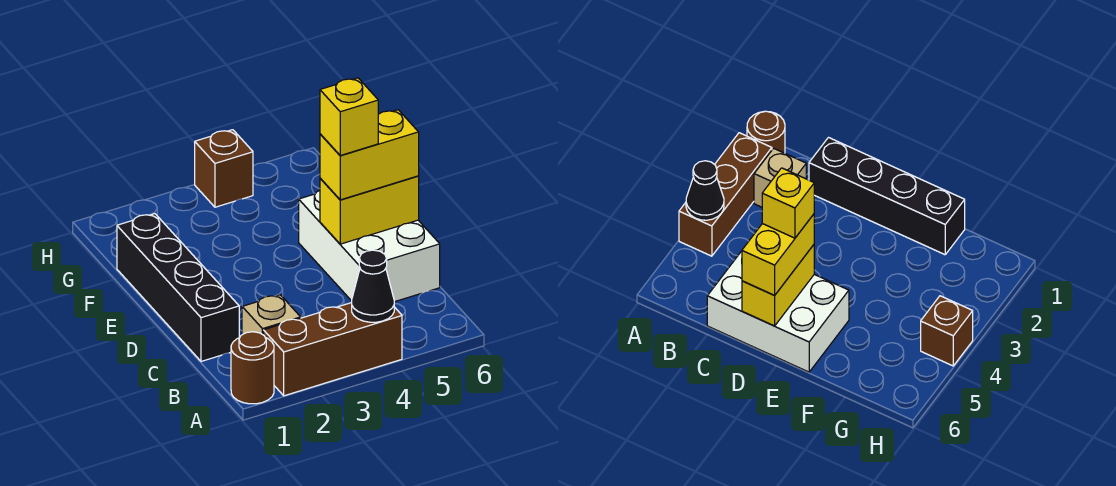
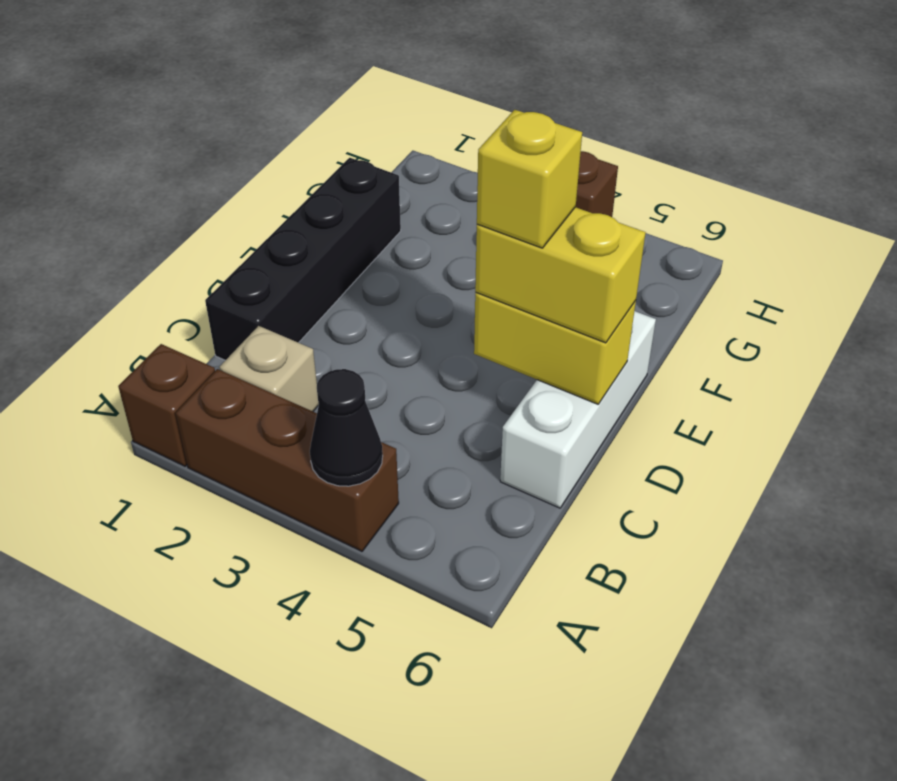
brown round brick A1 level 1 -> brown brick A1 level 1
white brick C5:E6 level 1 -> white brick C6:E6 level 1

